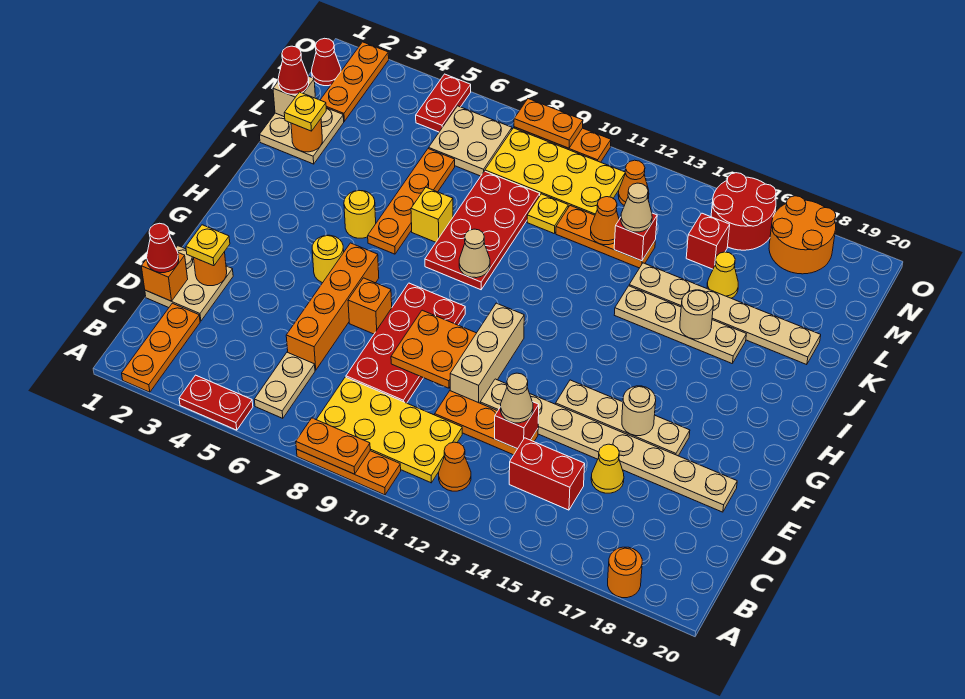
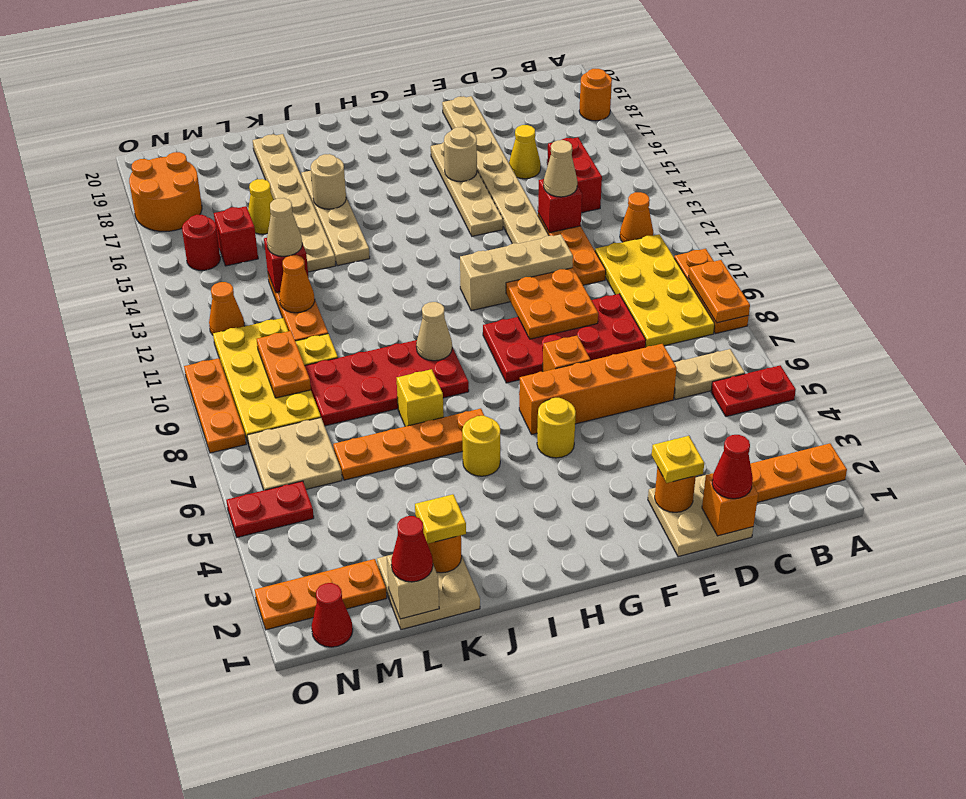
red plate A4:A5 level 1 -> red plate A5:B5 level 1
red round brick N15:O16 level 1 -> red round brick N15 level 1
orange plate O8:O9 level 2 -> orange plate M9:M10 level 2

